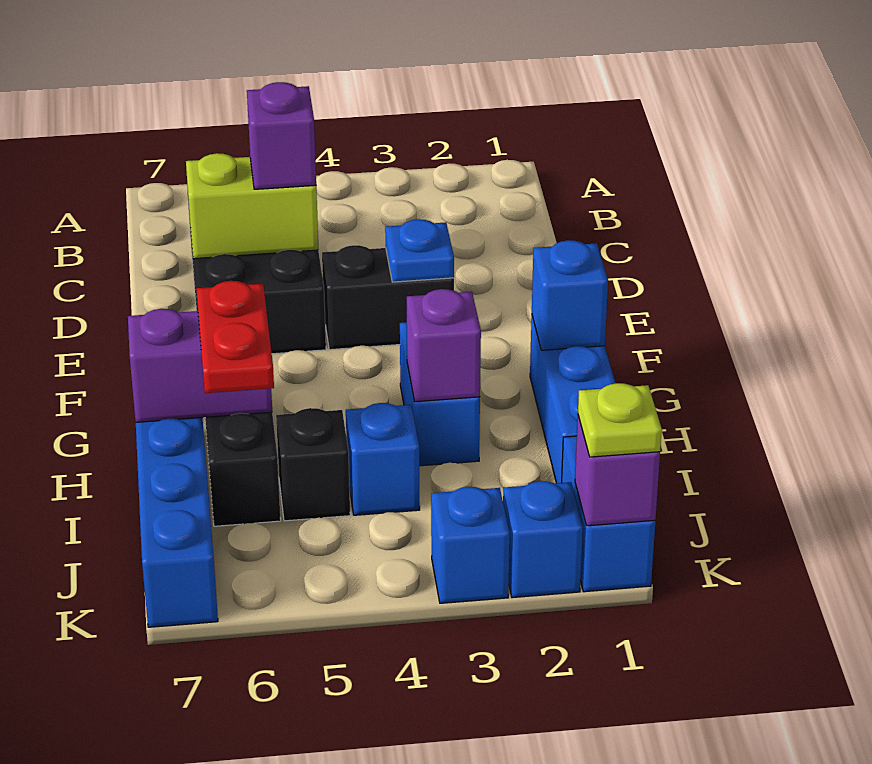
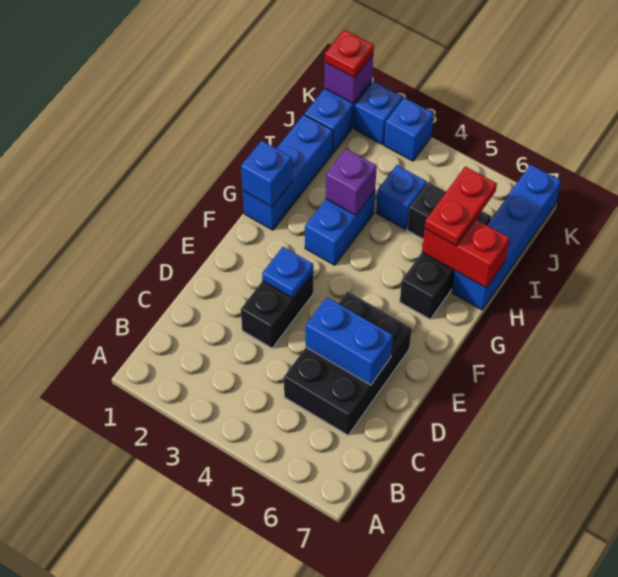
lime brick D5:D6 level 2 -> blue brick D5:D6 level 2
purple brick D5 level 3 -> none
black brick E3:E4 level 1 -> black brick D3:E3 level 1
purple brick H6:H7 level 2 -> red brick H6:H7 level 2
lime plate K1 level 3 -> red plate K1 level 3

